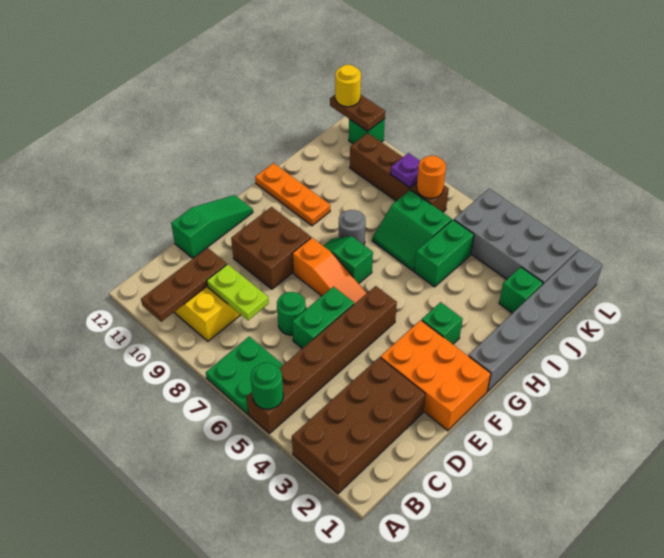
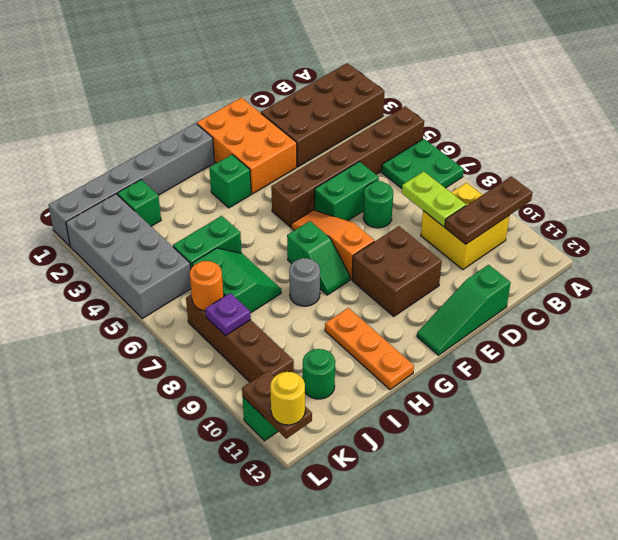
green round brick A5 level 2 -> green round brick J11 level 1

